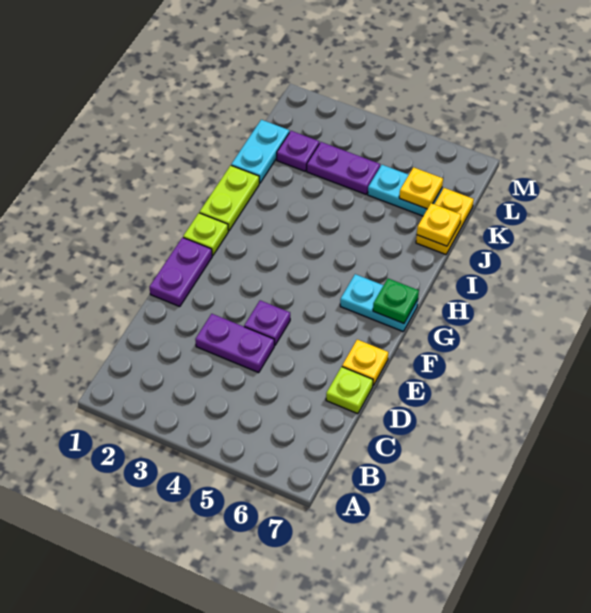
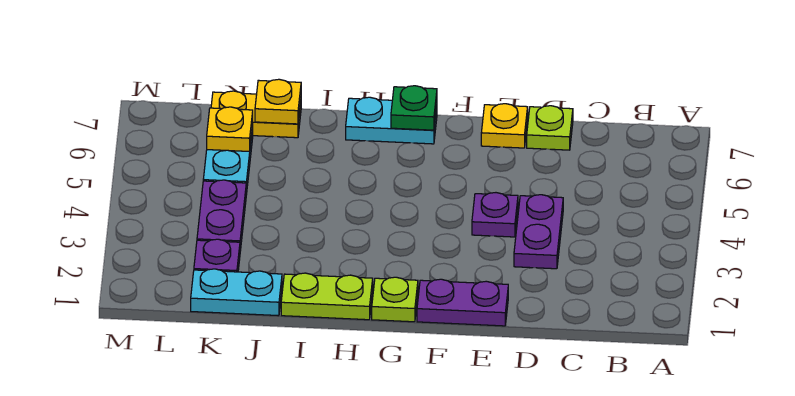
cyan plate G6:G7 level 1 -> cyan plate G7:H7 level 1

